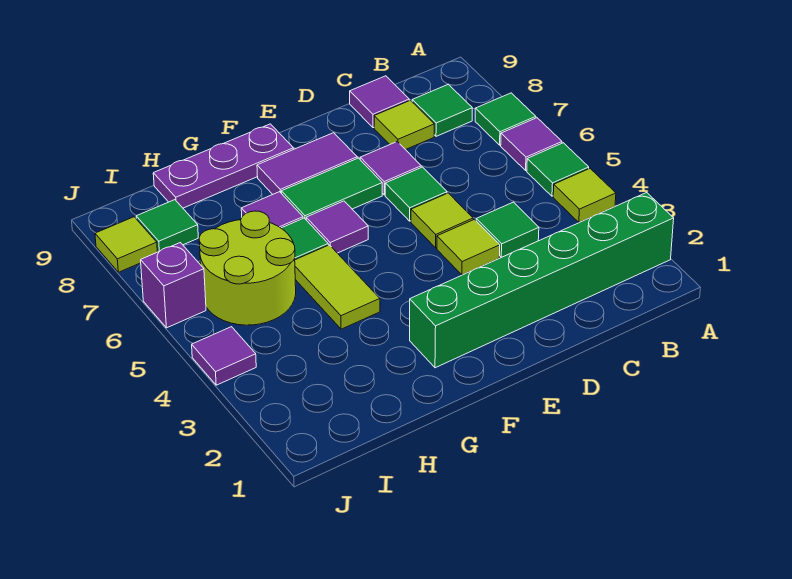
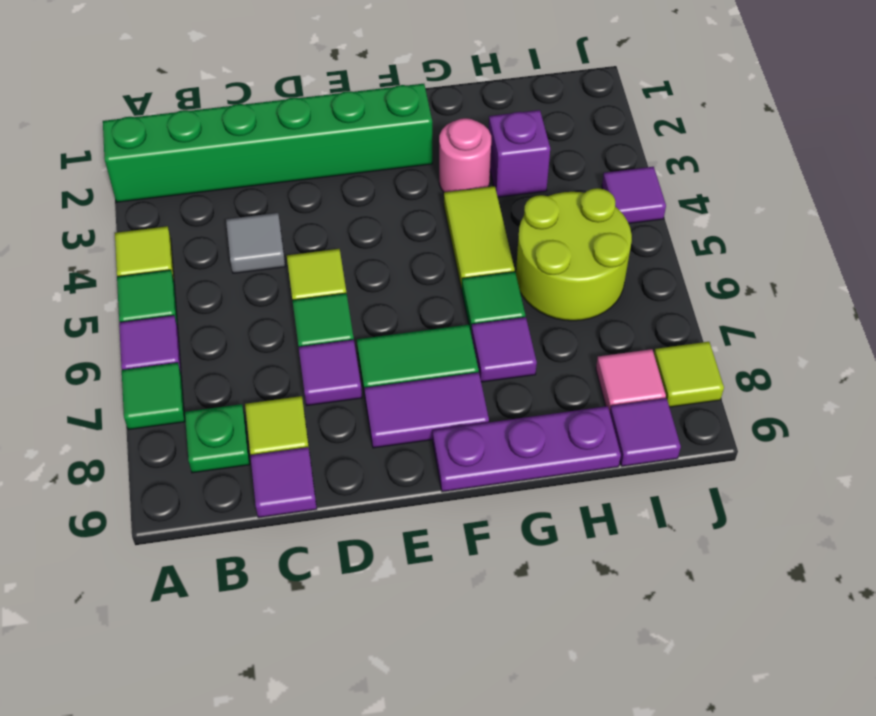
green tile B8 level 1 -> green plate B8 level 1
green tile C4 level 1 -> grey tile C4 level 1
lime tile D4 level 1 -> none
purple tile F6 level 1 -> purple tile I9 level 1
none -> pink round brick G3 level 1
green tile I8 level 1 -> pink tile I8 level 1
purple brick J6 level 1 -> purple brick H3 level 1

